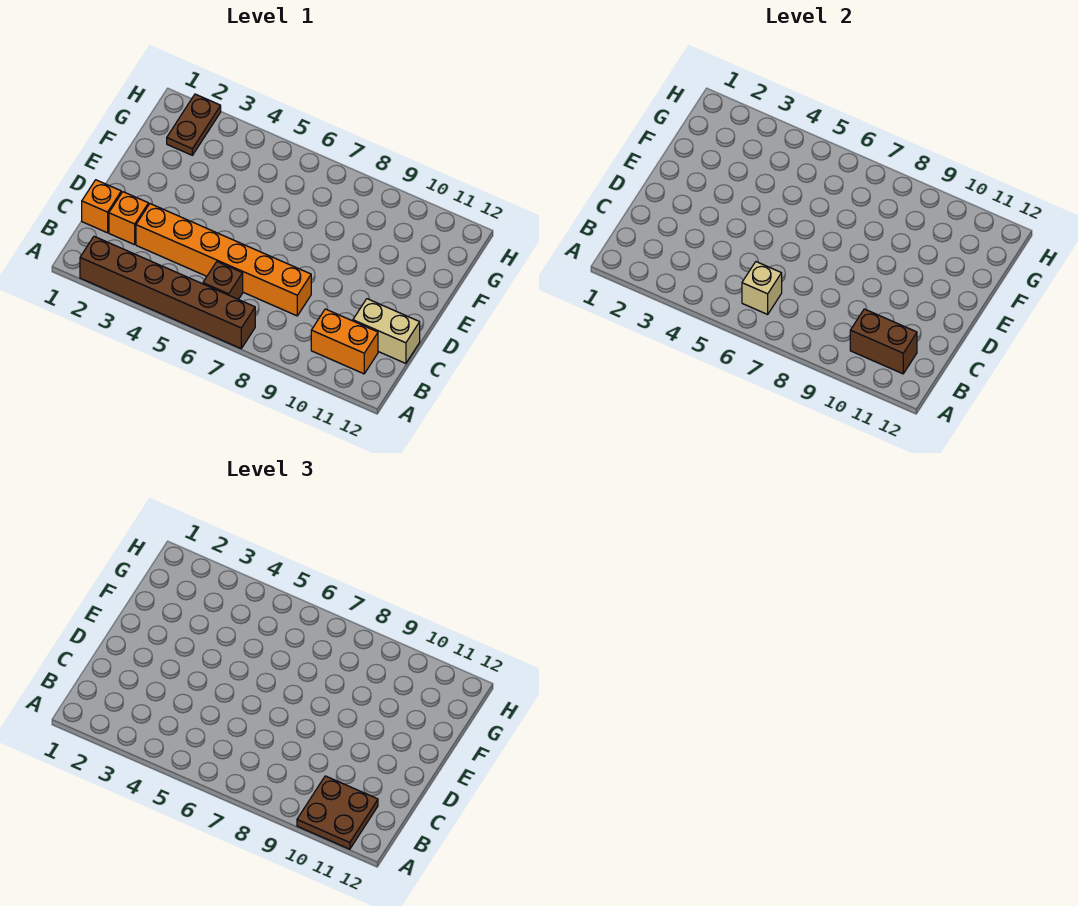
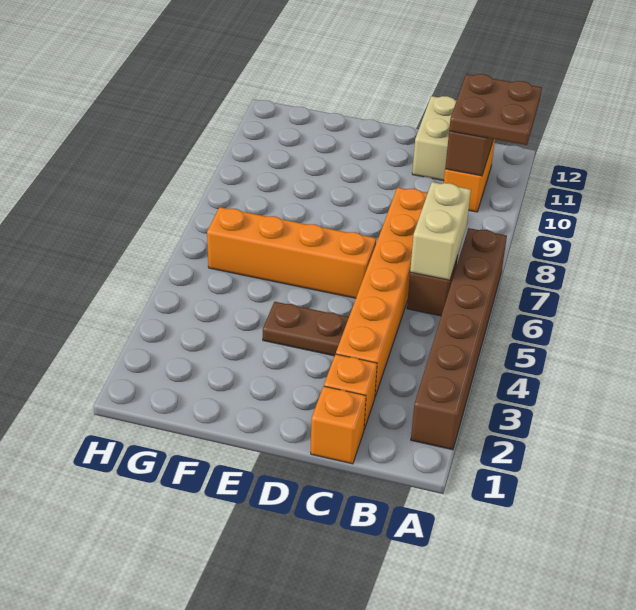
tan brick B6 level 2 -> tan brick B6:B7 level 2
none -> orange brick D6:G6 level 1
brown plate G2:H2 level 1 -> brown plate D4:E4 level 1

